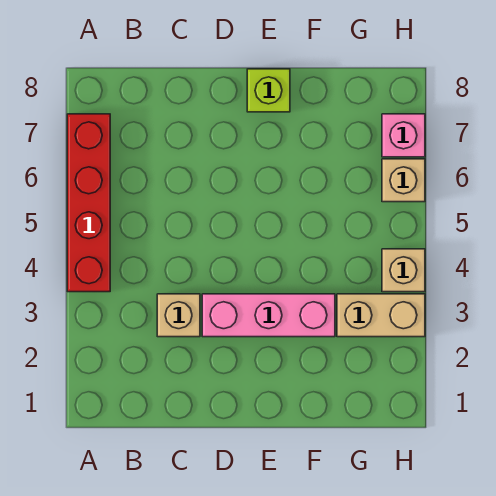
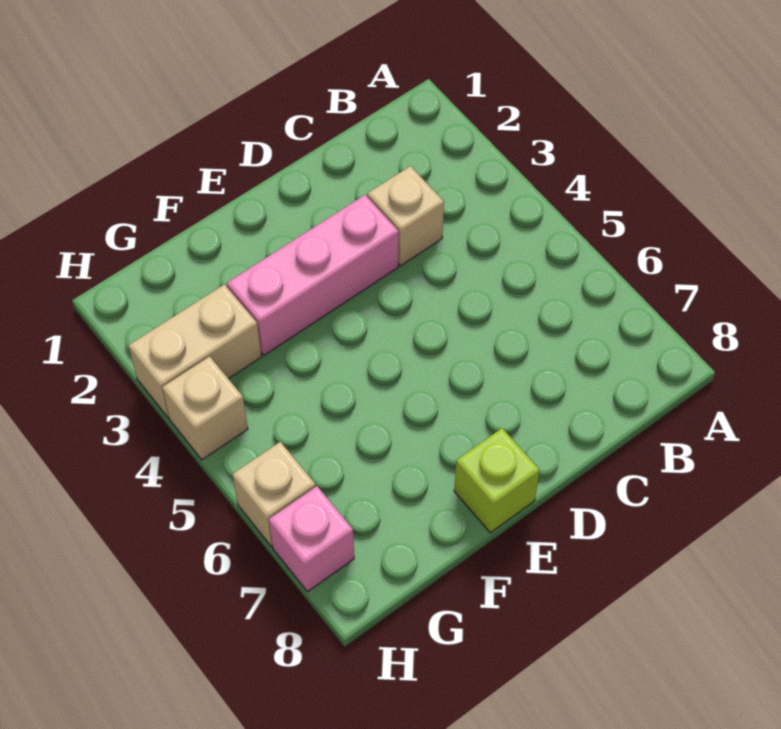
red brick A4:A7 level 1 -> none

